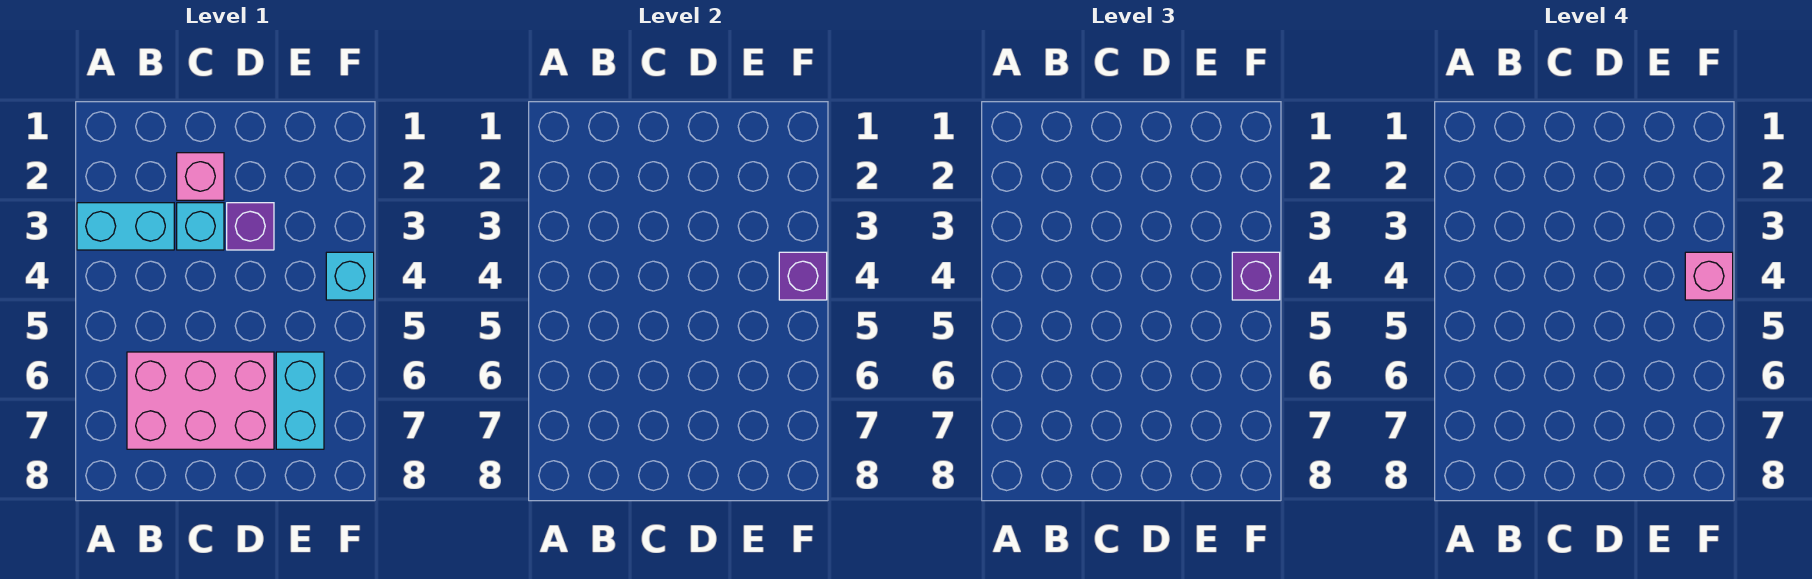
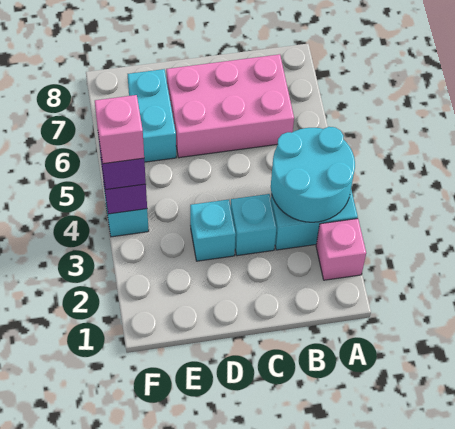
none -> cyan round brick A3:B4 level 2
pink brick C2 level 1 -> pink brick A2 level 1
purple brick D3 level 1 -> cyan brick D3 level 1

